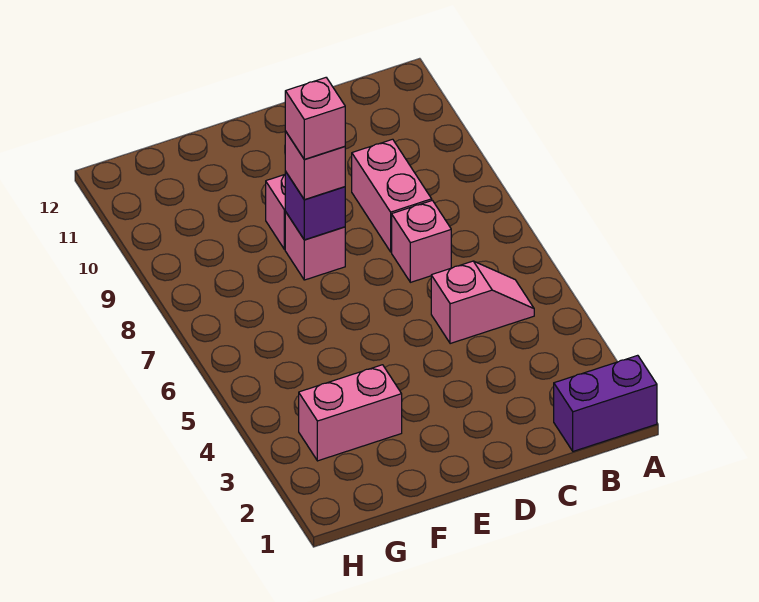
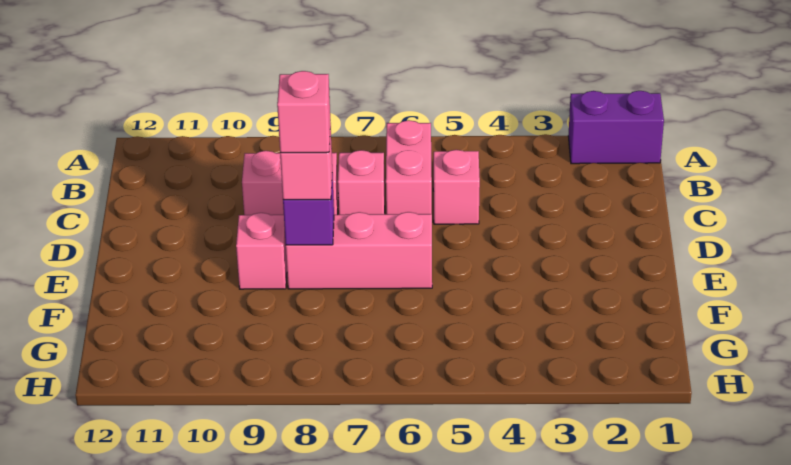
purple brick A1:B1 level 1 -> purple brick A1:A2 level 1
pink brick E8 level 1 -> pink brick E6:E8 level 1
pink brick F3:G3 level 1 -> pink brick B6:C6 level 1

